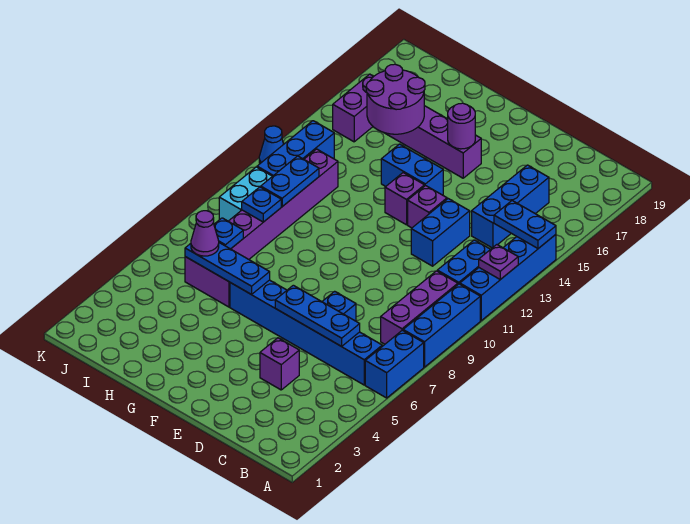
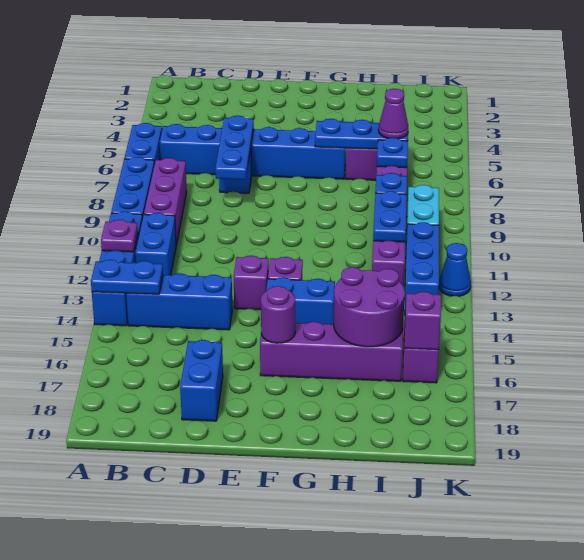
blue plate C6:E6 level 2 -> blue plate D6:D8 level 2
blue brick C14:C16 level 1 -> blue brick B14:D14 level 1
purple brick D4 level 1 -> purple brick J16 level 2
blue brick D12:D13 level 1 -> blue brick D17:D18 level 1

